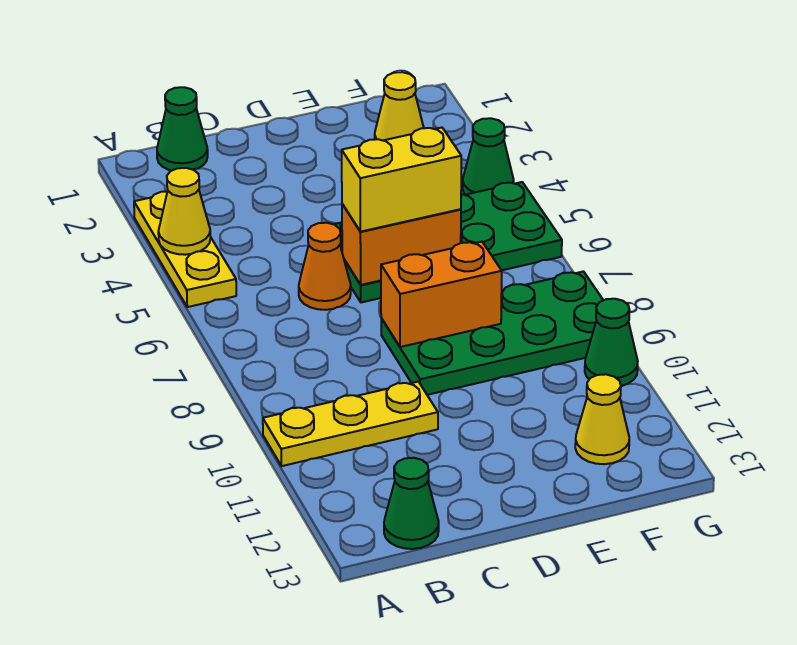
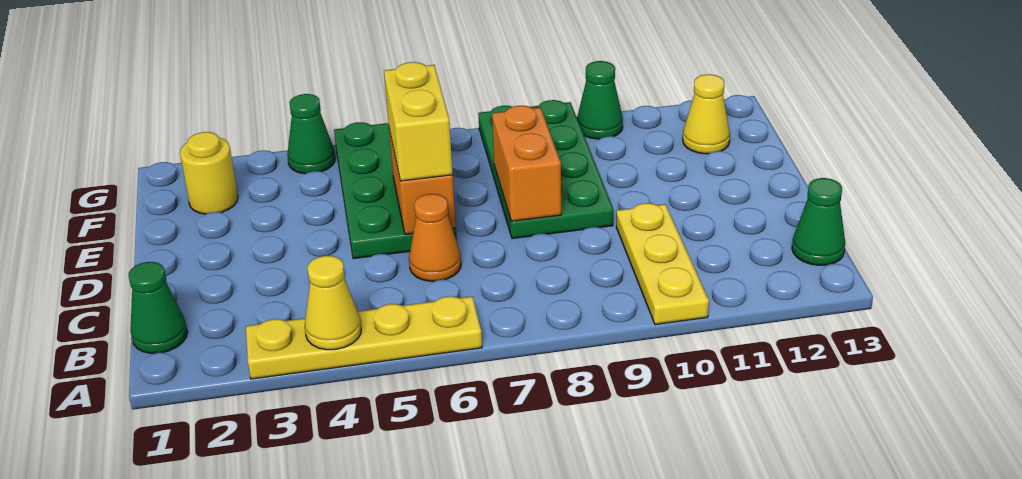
yellow plate A3:A5 level 1 -> yellow plate A3:A6 level 1
yellow cone F2 level 1 -> yellow round brick F2 level 1

